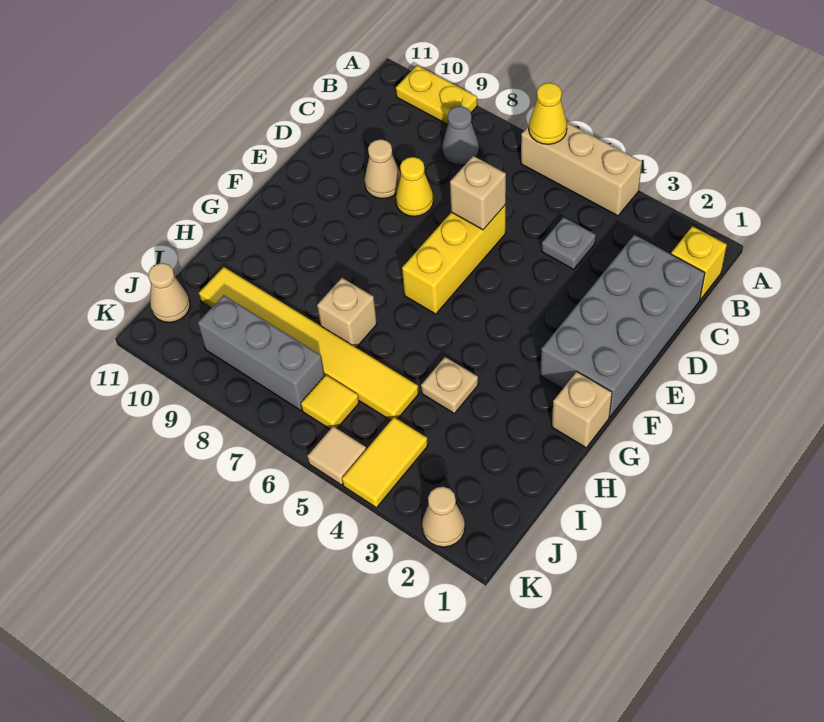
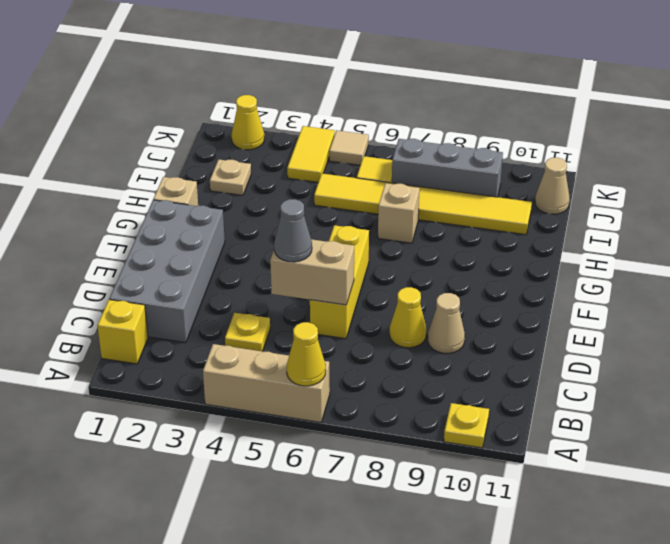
yellow plate A9:A10 level 1 -> yellow plate A10 level 1
grey cone B8 level 1 -> grey cone D5 level 3
grey plate C4 level 1 -> yellow plate C4 level 1
tan brick D6 level 2 -> tan brick D5:D6 level 2
tan plate H4 level 1 -> tan plate I2 level 1
tan cone K2 level 1 -> yellow cone K2 level 1

